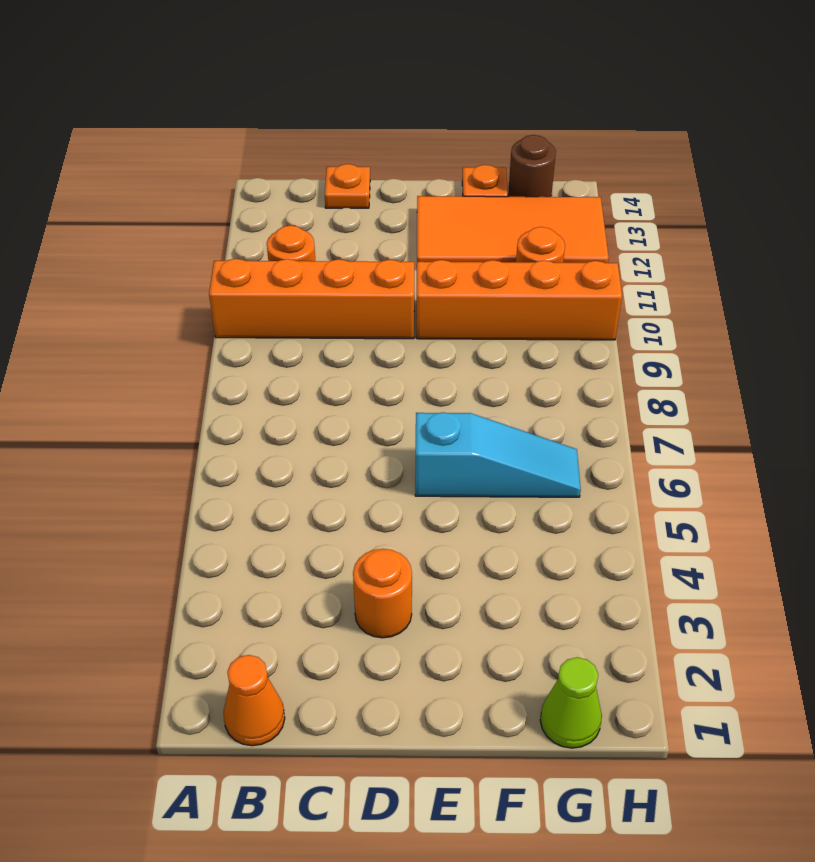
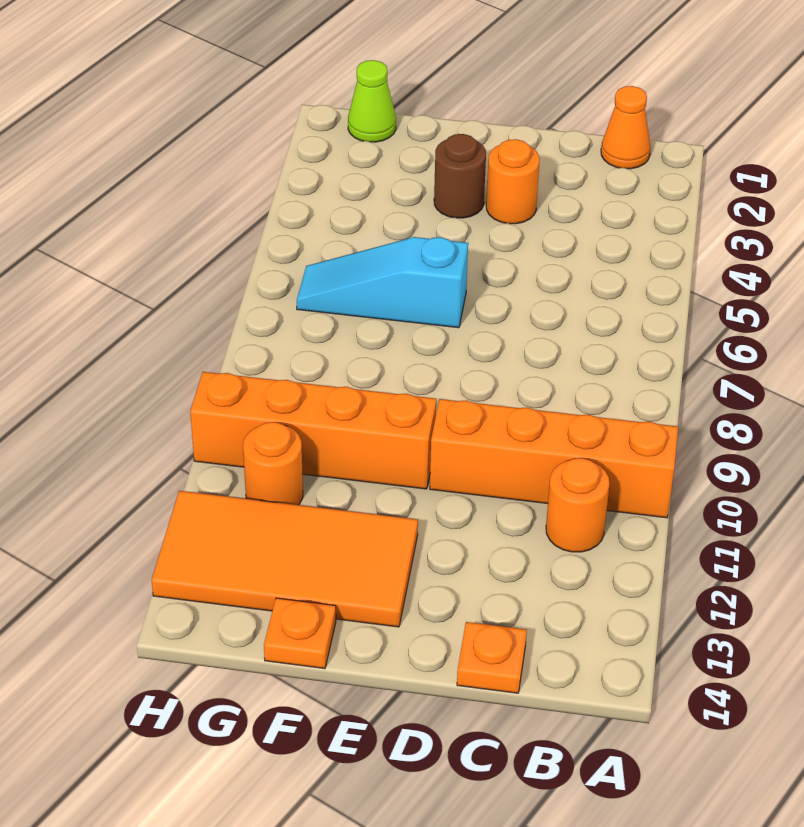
brown round brick G14 level 1 -> brown round brick E3 level 1

